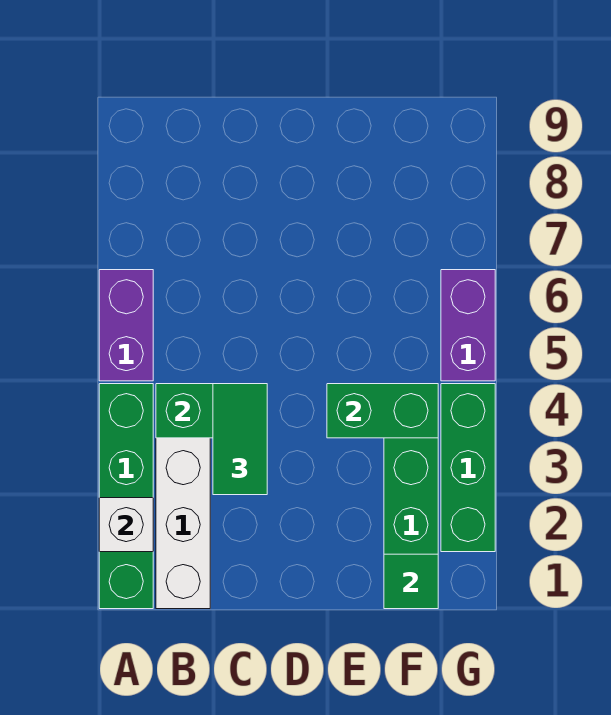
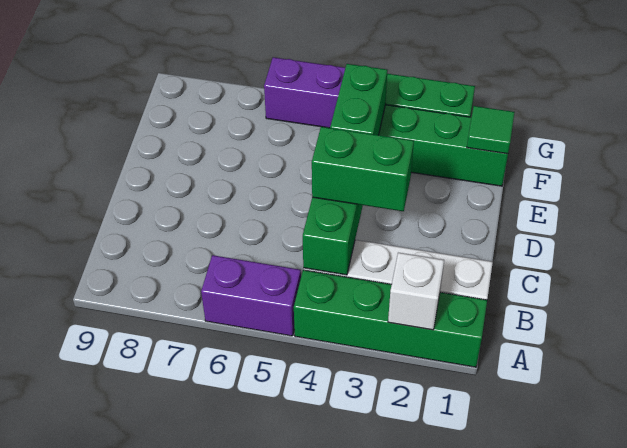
green tile C3:C4 level 3 -> green brick C3:C4 level 3

